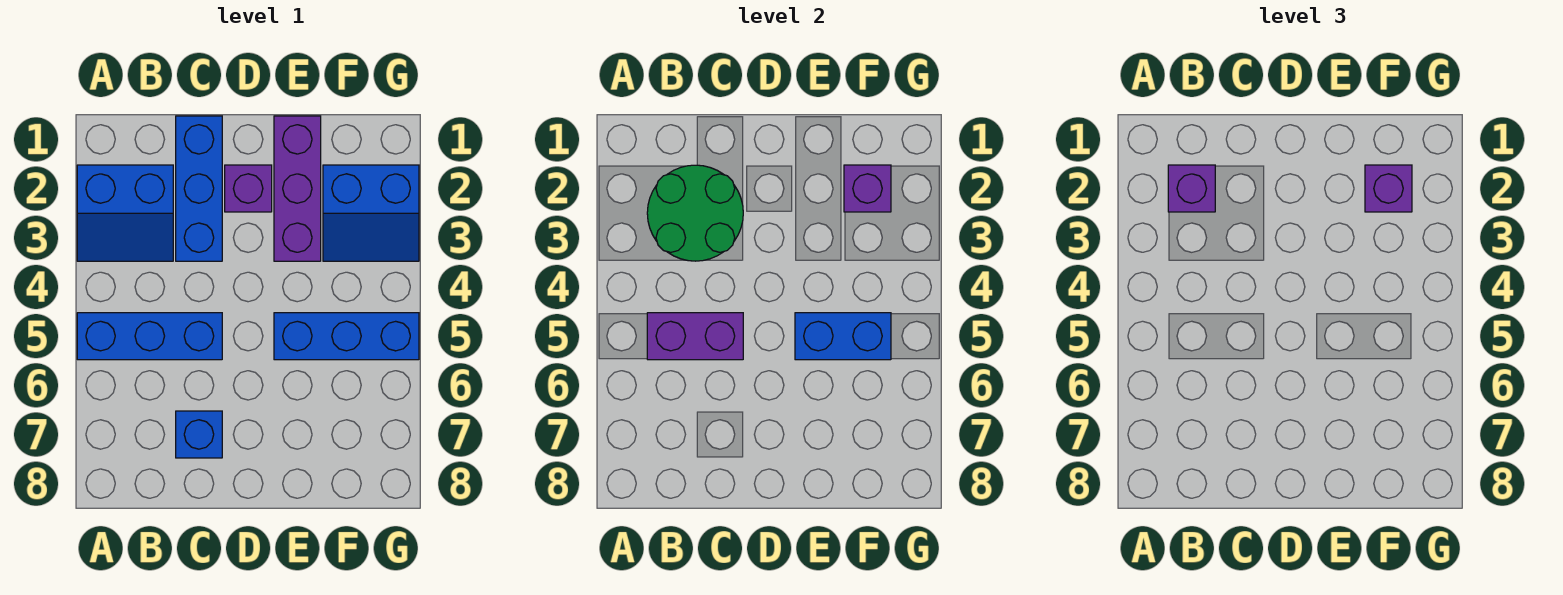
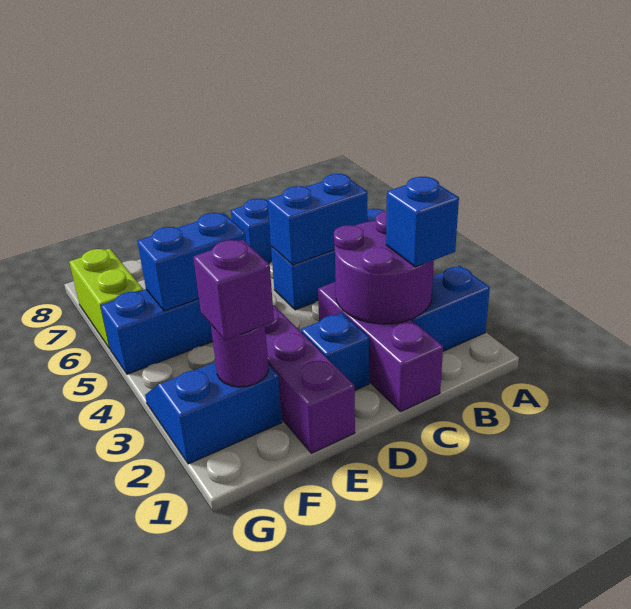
green round brick B2:C3 level 2 -> purple round brick B2:C3 level 2
purple brick B2 level 3 -> blue brick B2 level 3
purple brick B5:C5 level 2 -> blue brick B5:C5 level 2
blue brick C1:C3 level 1 -> purple brick C1:C3 level 1
purple brick D2 level 1 -> blue brick D2 level 1
purple brick F2 level 2 -> purple round brick F2 level 2
none -> lime brick G6:G7 level 1

